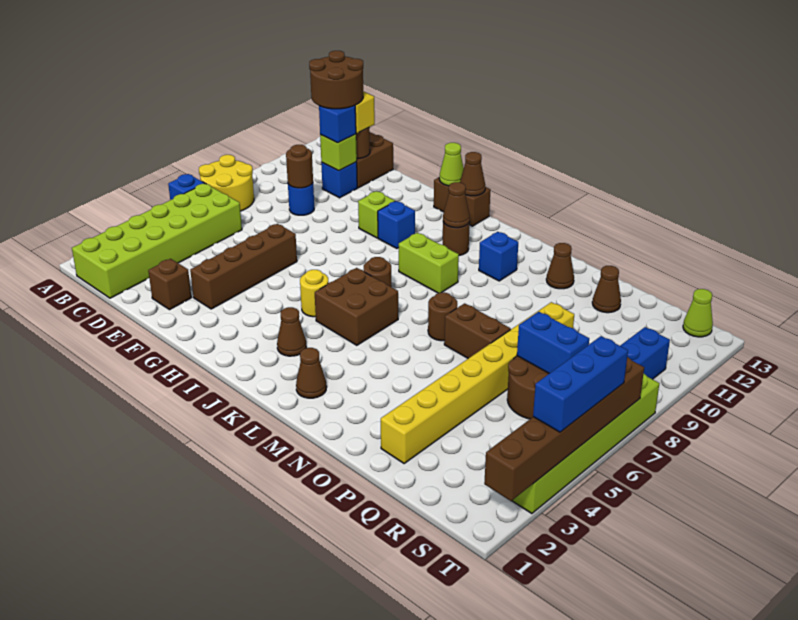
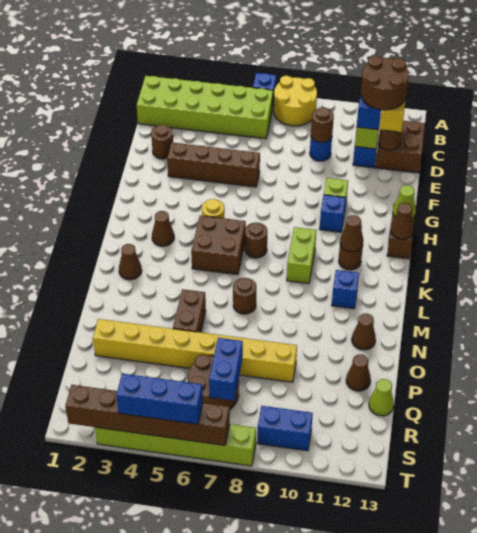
brown brick E2 level 1 -> brown round brick E2 level 1
brown brick N7:O7 level 1 -> brown brick N5:O5 level 1
lime cone S13 level 1 -> lime cone Q13 level 1

